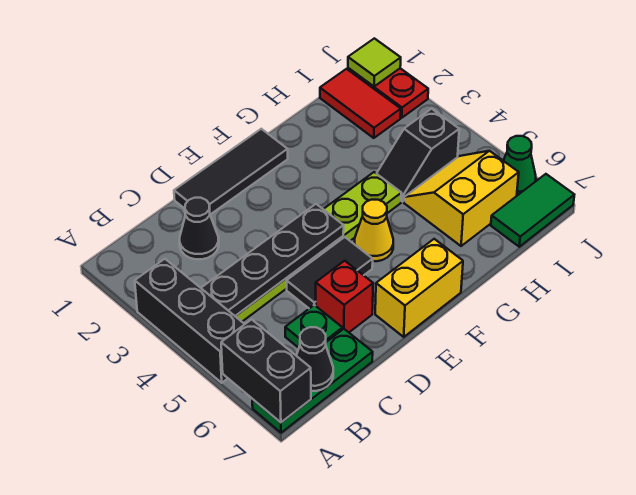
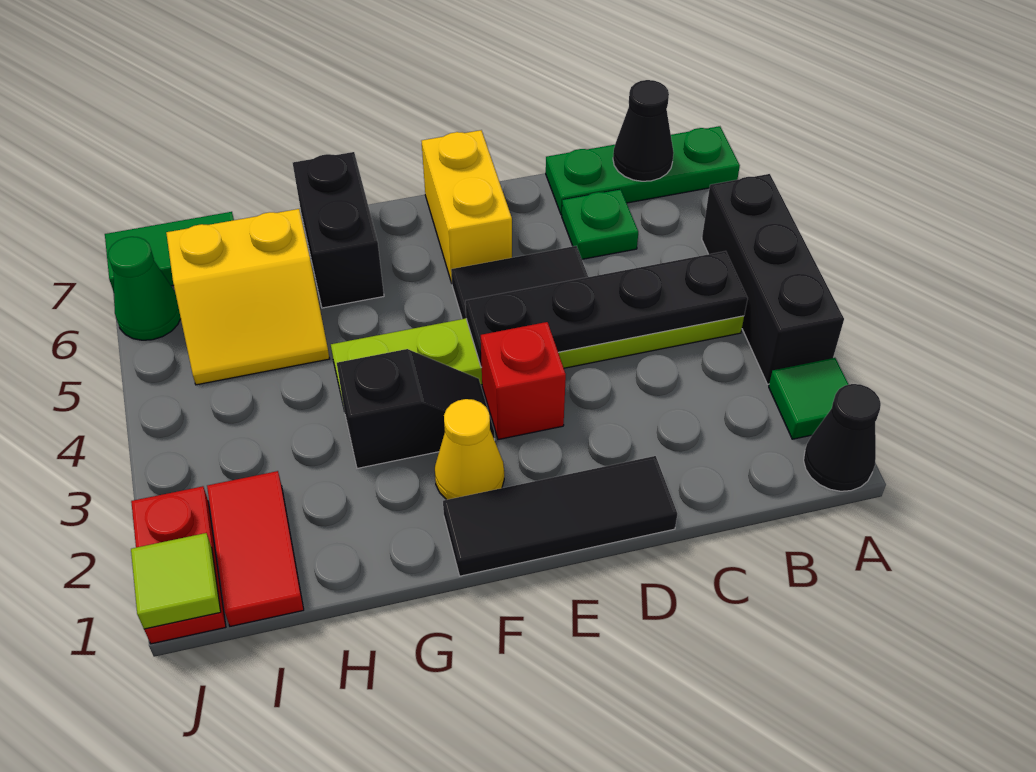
none -> green tile A2 level 1
black brick A6:A7 level 2 -> black brick G6:G7 level 1
black cone C2 level 1 -> black cone A1 level 1
red brick D6 level 1 -> red brick E3 level 1
yellow brick E7:F7 level 1 -> yellow brick E6:E7 level 1
yellow cone F5 level 1 -> yellow cone F2 level 1
black slope H4:I4 level 1 top I -> black slope F3:G3 level 1 top G

